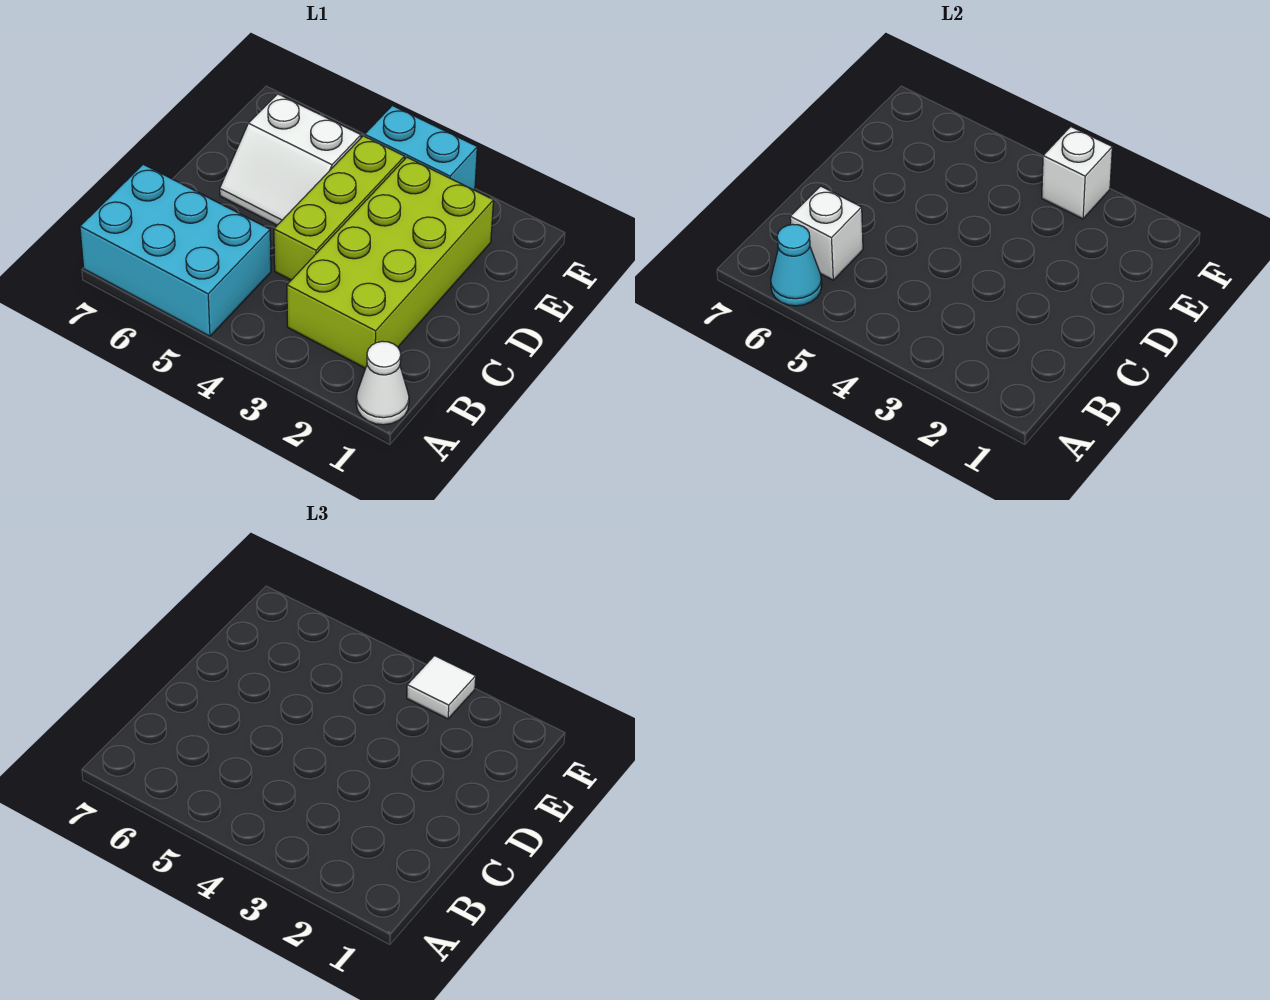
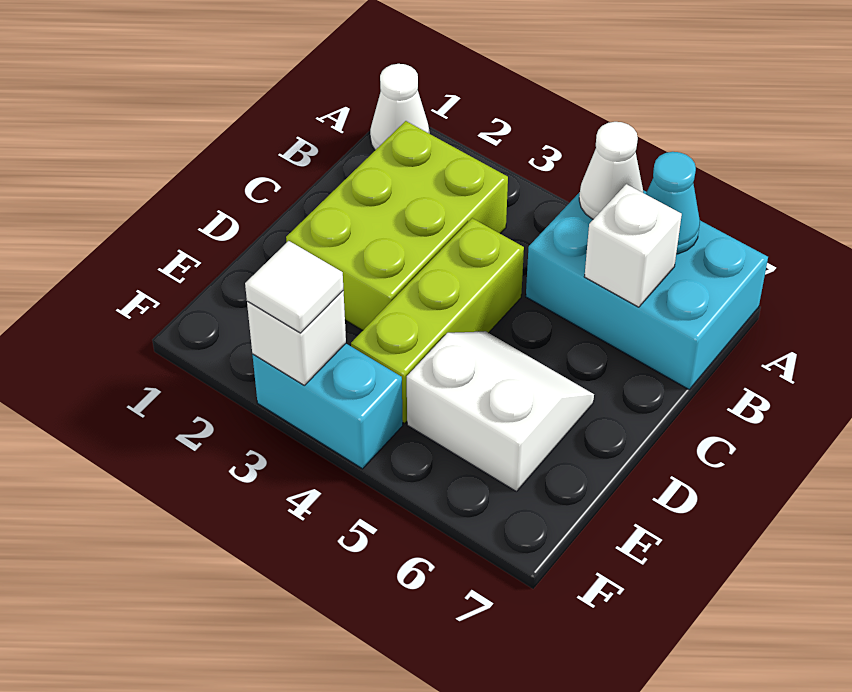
none -> white cone A5 level 2
lime brick B2:E3 level 1 -> lime brick B2:D3 level 1

